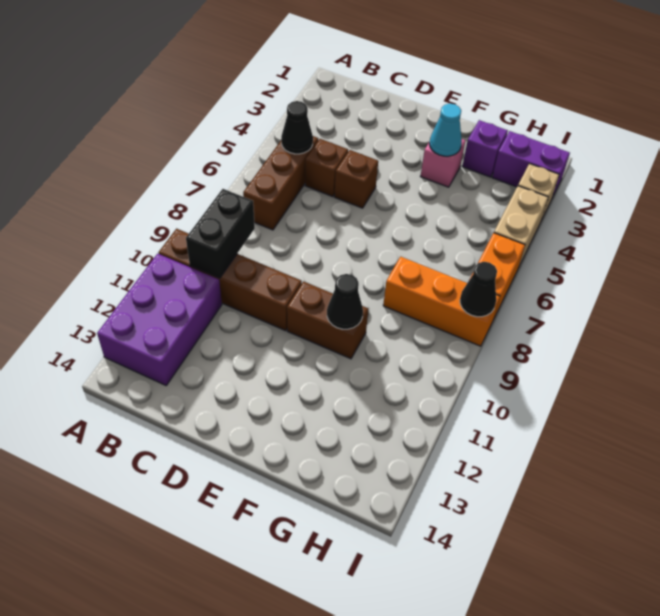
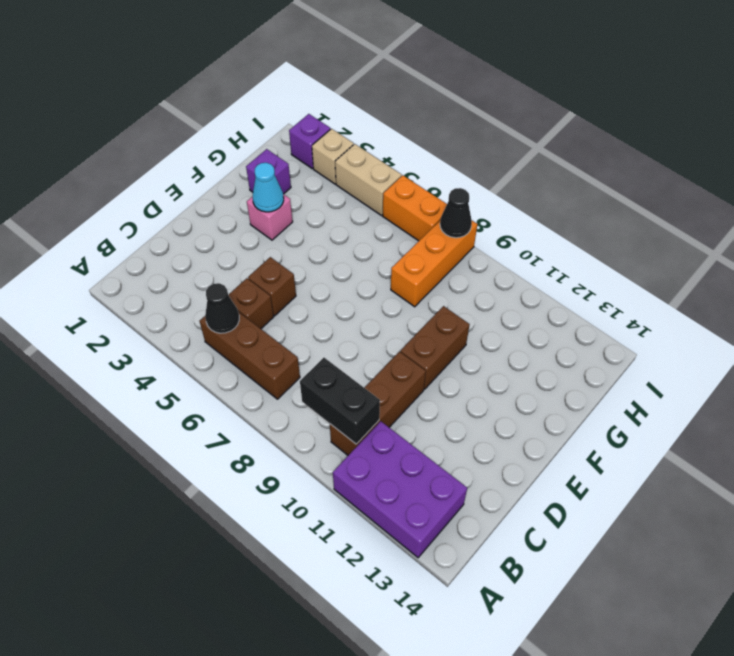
brown brick A10:D10 level 1 -> brown brick B10:D10 level 1
black cone F10 level 2 -> none
purple brick H2:I2 level 1 -> purple brick I2 level 1

